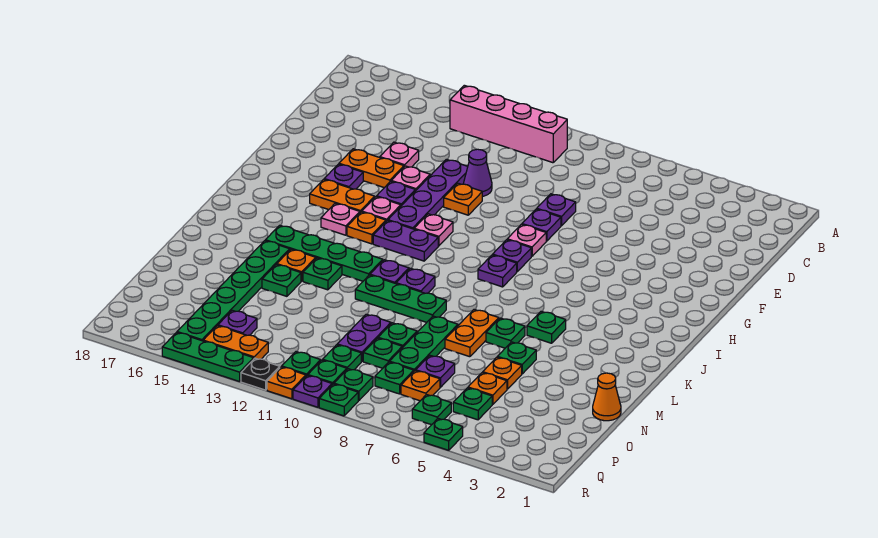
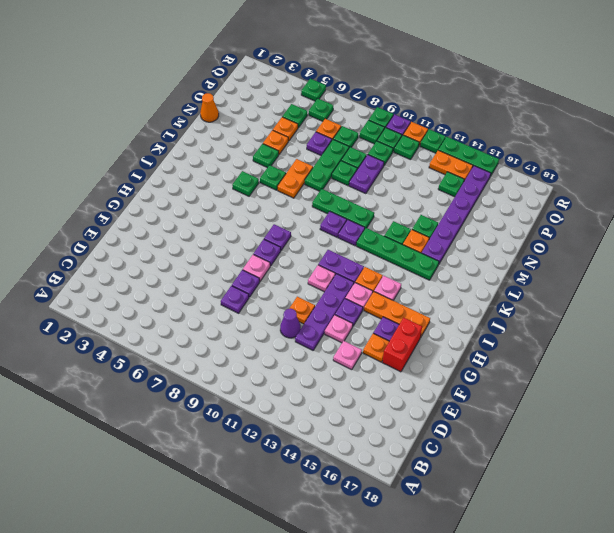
pink brick B10:B13 level 1 -> none
orange plate F14:F15 level 1 -> orange plate F15 level 1
none -> red brick F16:G16 level 1
orange plate H14:H15 level 1 -> orange plate H14:H16 level 1
green plate L15:Q15 level 1 -> purple plate L15:Q15 level 1
purple plate P14 level 1 -> green plate P14 level 1
black plate R12 level 1 -> green plate R12 level 1

